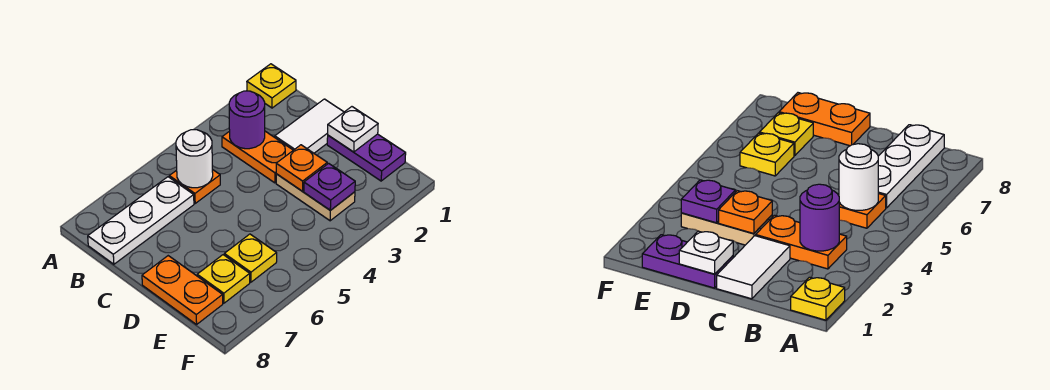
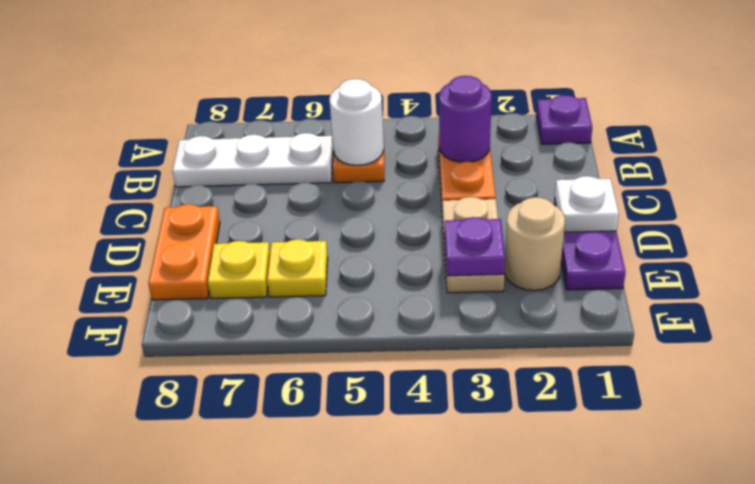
yellow plate A1 level 1 -> purple plate A1 level 1
white tile C1:C2 level 1 -> none
orange plate D3 level 2 -> none
none -> tan round brick E2 level 1

